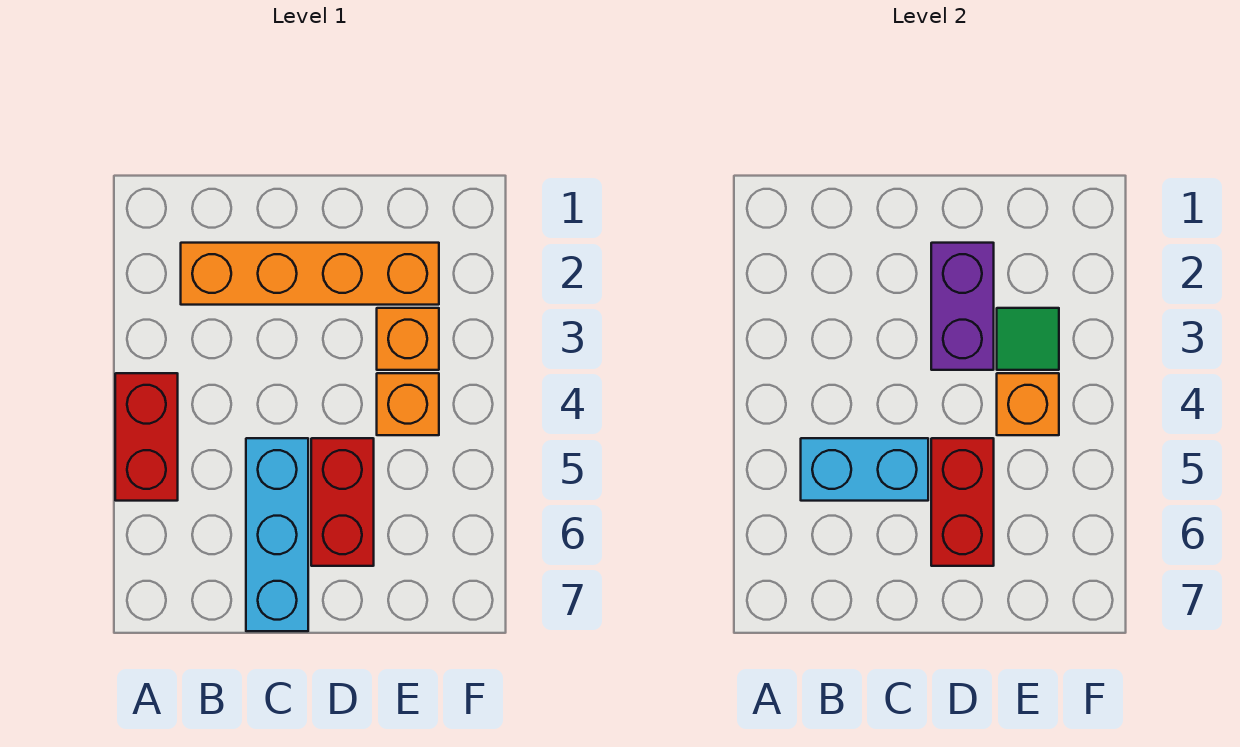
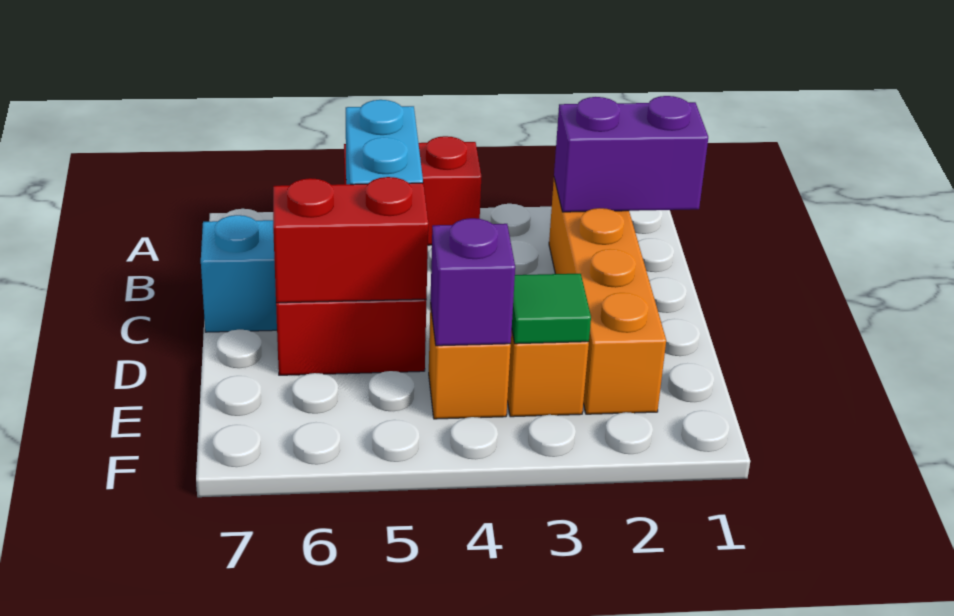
purple brick D2:D3 level 2 -> purple brick B1:B2 level 2
orange brick E4 level 2 -> purple brick E4 level 2

